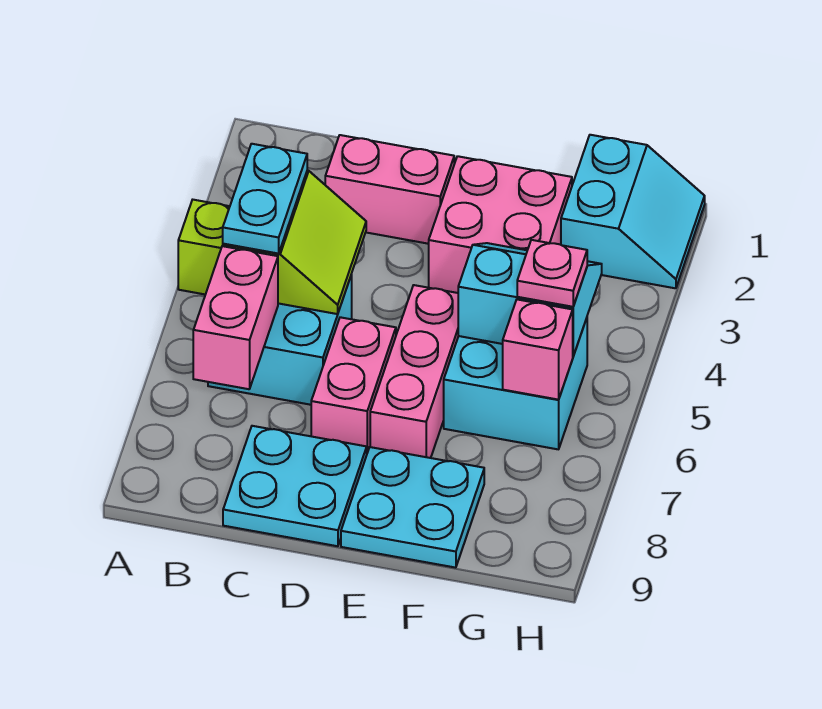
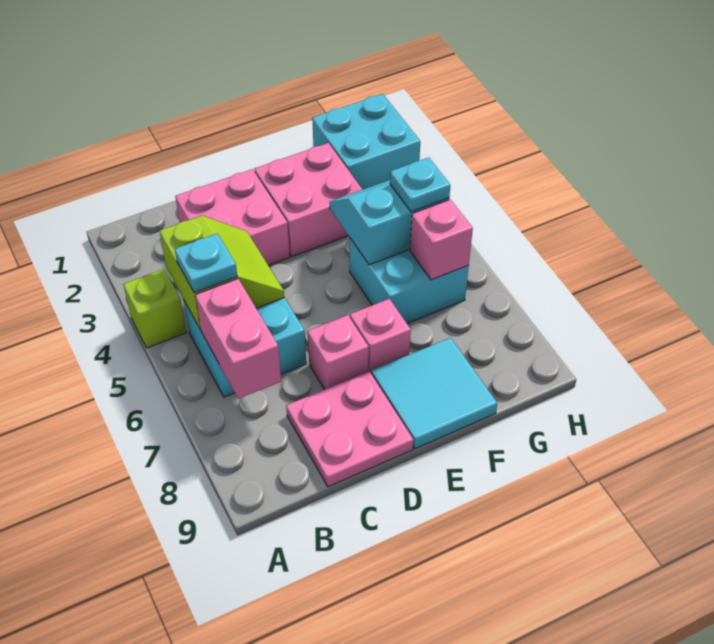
cyan plate B4:B5 level 3 -> cyan plate B5 level 3
pink brick C2:D2 level 1 -> pink brick C2:D3 level 1
cyan plate C8:D9 level 1 -> pink plate C8:D9 level 1
pink brick D6:D7 level 1 -> pink brick D7 level 1
pink brick E5:E7 level 1 -> pink brick E7 level 1
cyan plate E8:F9 level 1 -> cyan tile E8:F9 level 1
cyan slope G1:H2 level 1 top G -> cyan brick G1:H2 level 1
pink plate G5 level 3 -> cyan plate G5 level 3

